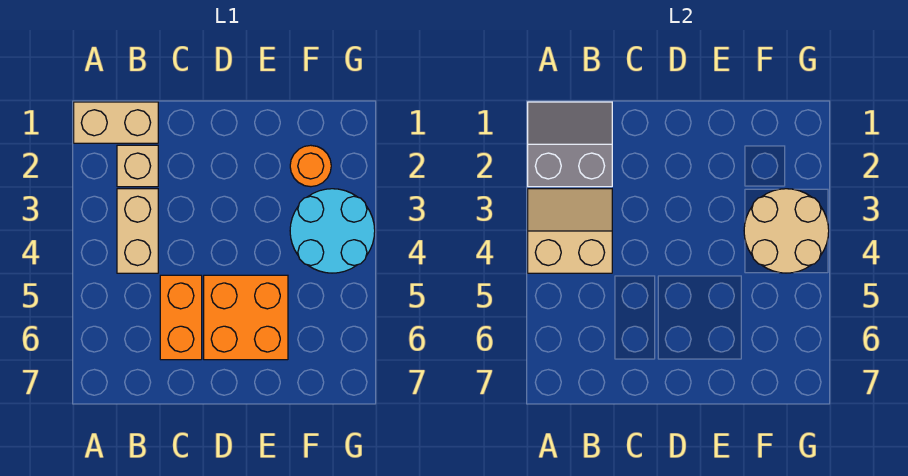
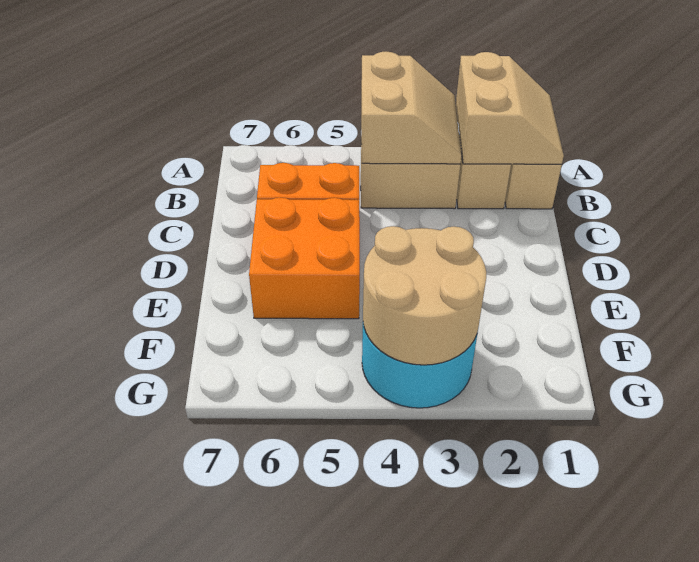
grey slope A1:B2 level 2 top 2 -> tan slope A1:B2 level 2 top 2
orange round brick F2 level 1 -> none

